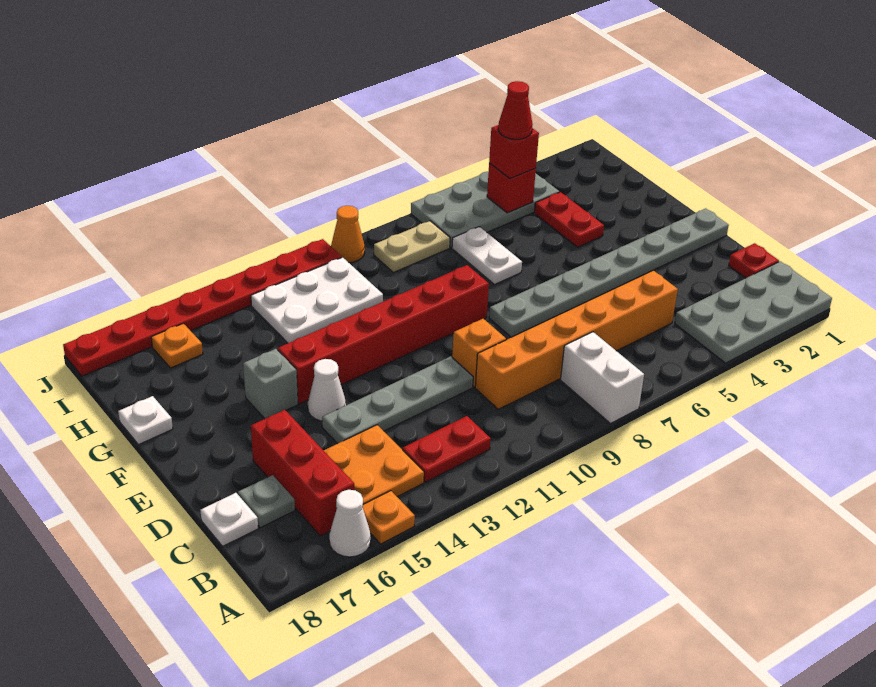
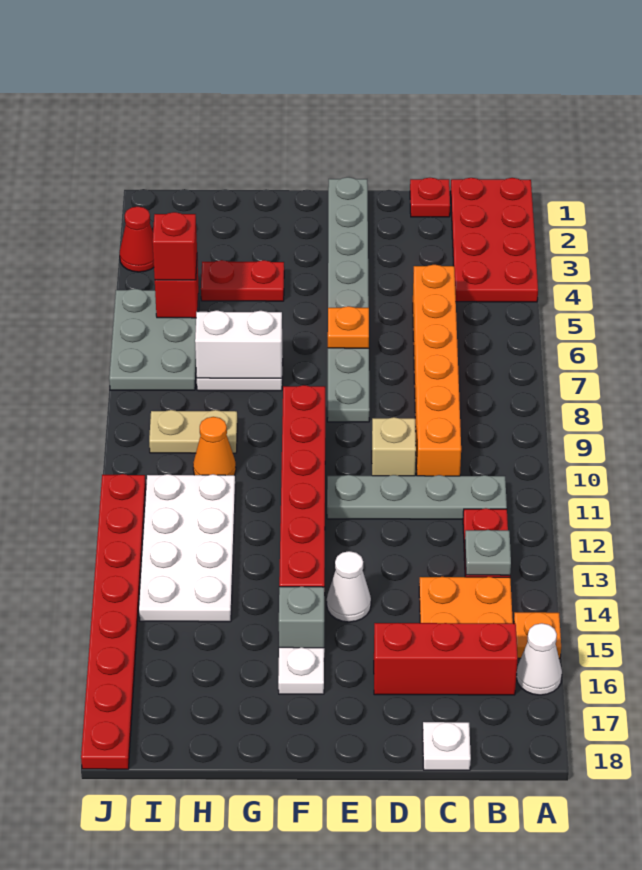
grey plate A1:B4 level 1 -> red plate A1:B4 level 1
white brick A8:B8 level 1 -> white brick G7:H7 level 2
grey plate C17 level 1 -> grey plate B13 level 2
orange brick D10 level 1 -> tan brick D10 level 1
grey plate D11:D14 level 1 -> grey plate B11:E11 level 1
white plate G18 level 1 -> white plate F16 level 1
white plate H11:I13 level 1 -> white plate H11:I14 level 1
grey plate I4:J7 level 1 -> grey plate I5:J7 level 1
red cone I5 level 4 -> red cone J3 level 1
tan plate I8:I9 level 1 -> tan plate H9:I9 level 1
orange plate I16 level 1 -> orange plate E6 level 2
orange cone J10 level 1 -> orange cone H10 level 1

